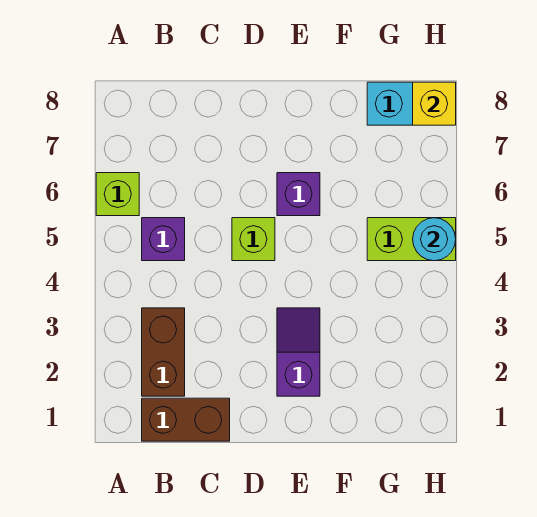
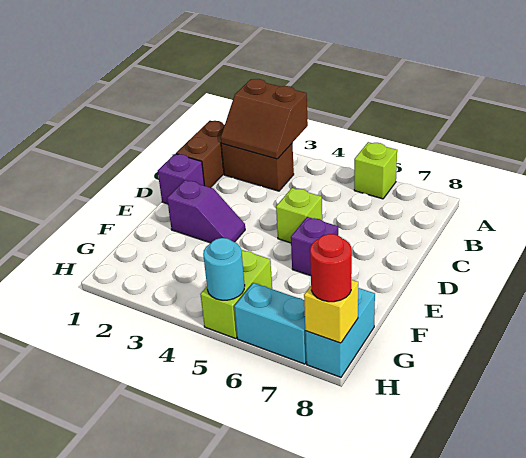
none -> brown slope A2:B3 level 2 top A
purple brick B5 level 1 -> purple brick D1 level 1
none -> cyan brick H6:H7 level 1
none -> red round brick H8 level 3

